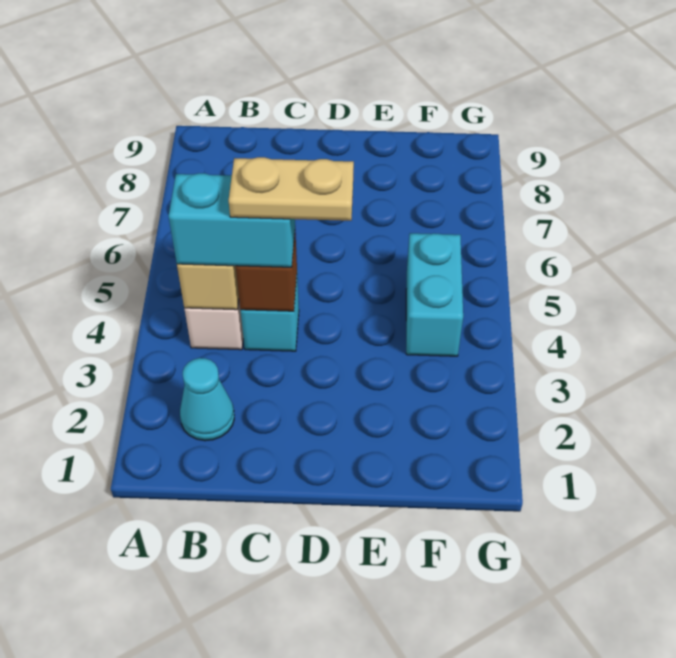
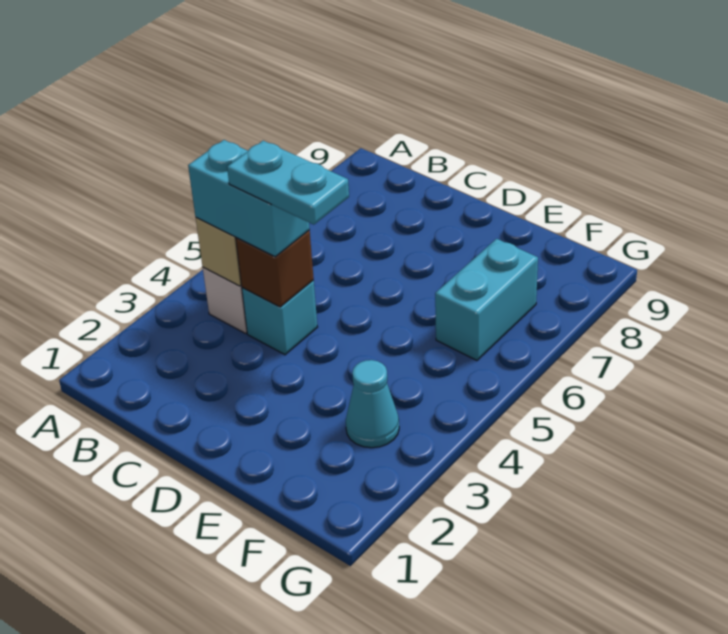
cyan cone B2 level 1 -> cyan cone F3 level 1
tan plate C4:D4 level 4 -> cyan plate C4:D4 level 4
cyan brick F4:F5 level 1 -> cyan brick F6:F7 level 1

